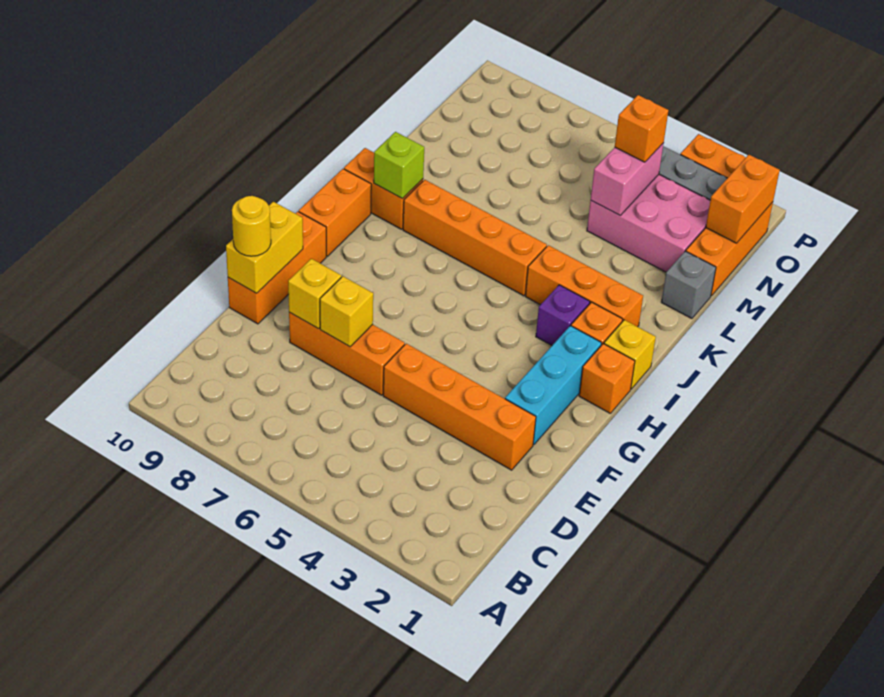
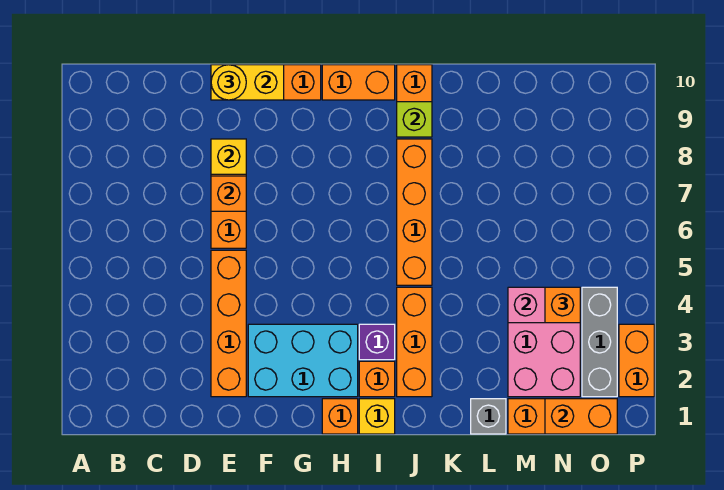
yellow brick E7 level 2 -> orange brick E7 level 2
cyan brick F2:H2 level 1 -> cyan brick F2:H3 level 1

